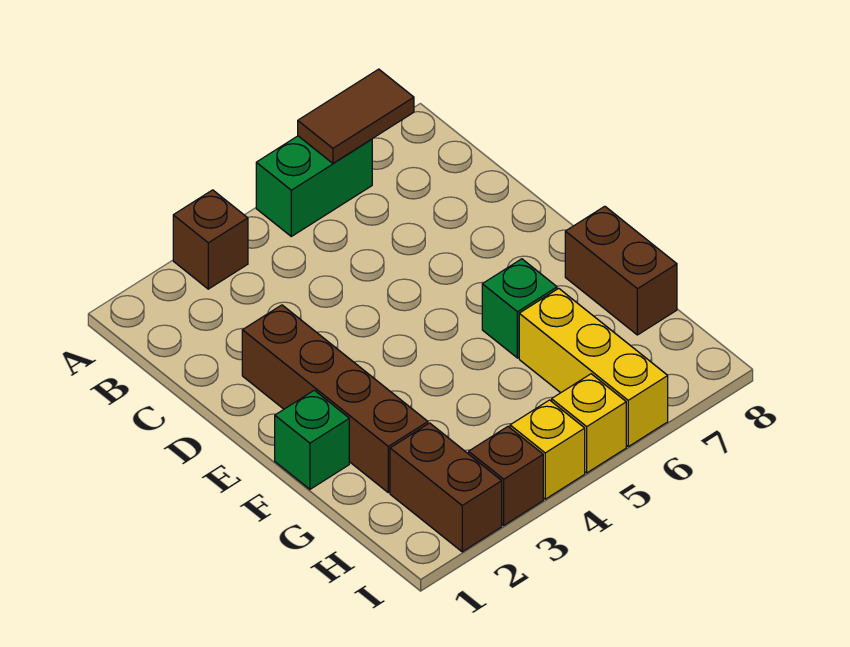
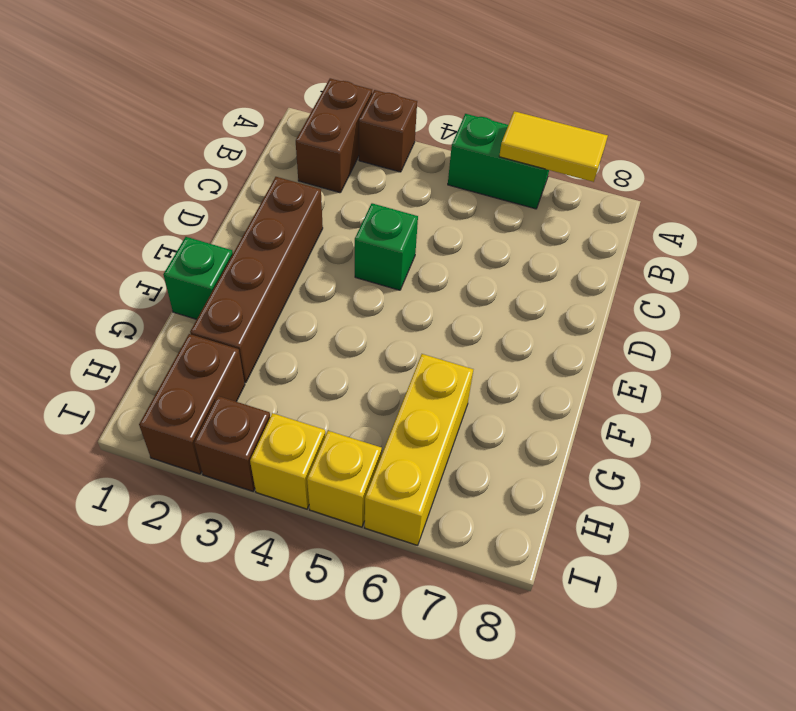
brown tile A6:A7 level 2 -> yellow tile A6:A7 level 2
green brick F6 level 1 -> green brick D4 level 1
brown brick F8:G8 level 1 -> brown brick A2:B2 level 1

